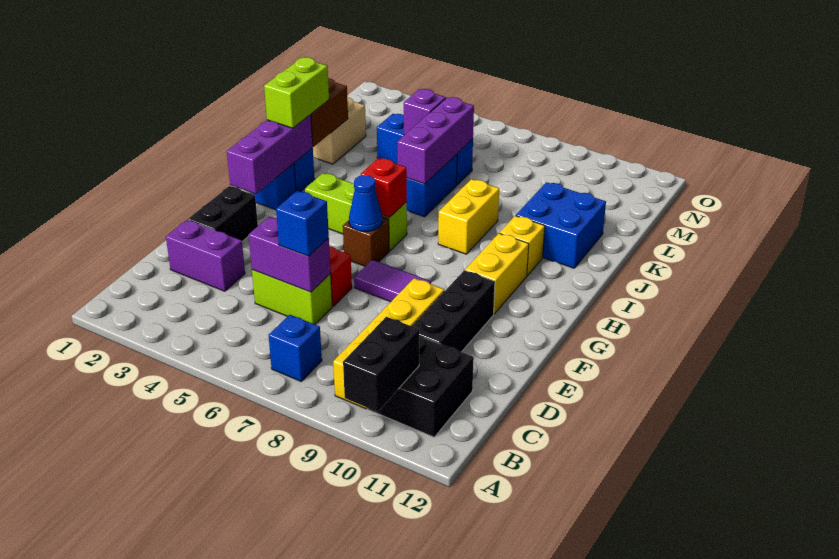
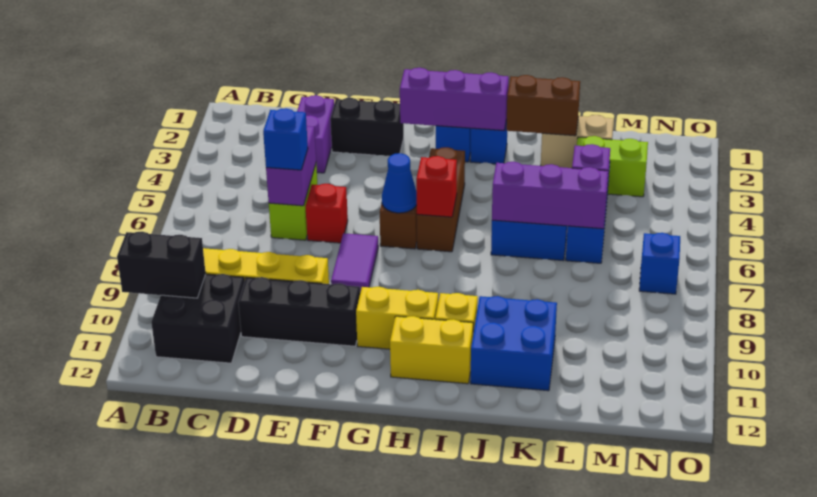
blue brick B7 level 1 -> blue brick N7 level 1
lime brick H4:H6 level 1 -> brown brick H4:H6 level 1
lime brick I2:J2 level 3 -> lime brick L3:M3 level 1
yellow brick I8:J8 level 1 -> yellow brick H11:I11 level 1

